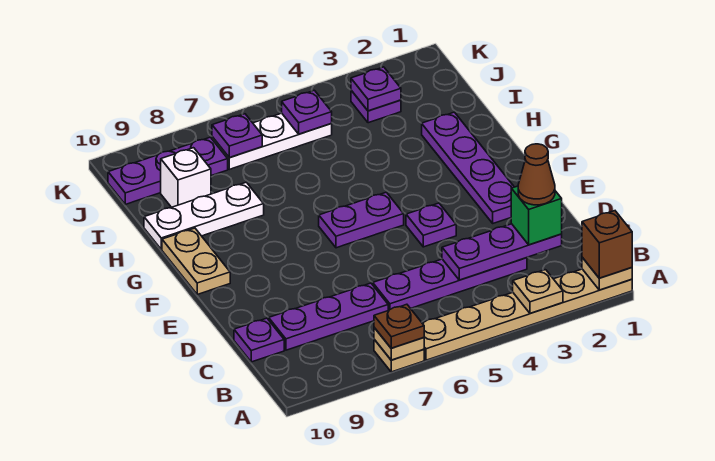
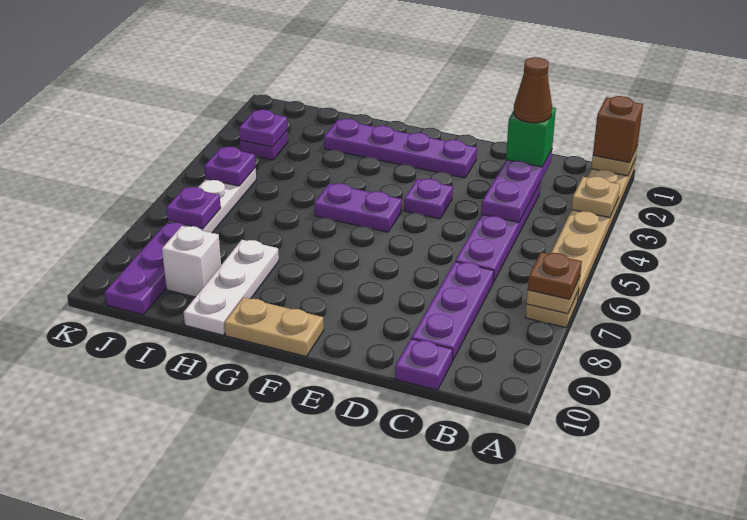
purple plate F5:F6 level 1 -> purple plate F5:G5 level 1

